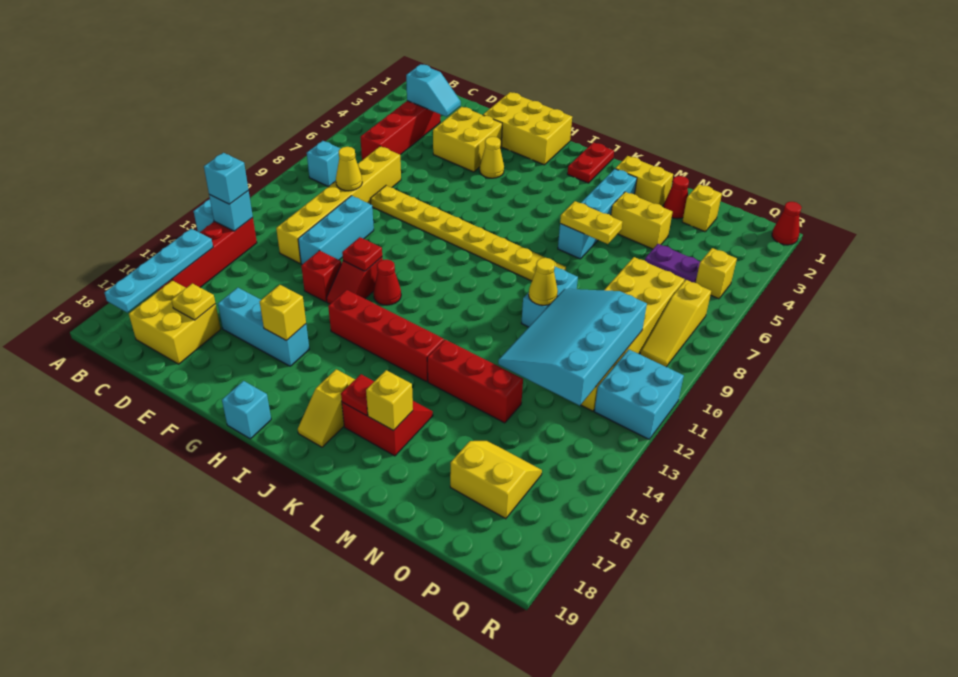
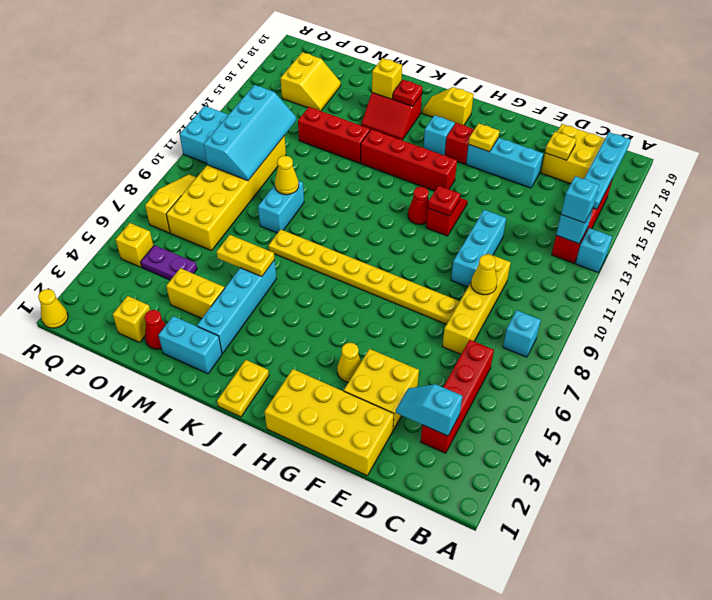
yellow brick D7:D12 level 1 -> yellow brick D7:D10 level 1
yellow brick F1:H2 level 1 -> yellow brick E1:H2 level 1
red brick F13 level 1 -> red brick H16 level 1
yellow brick G16 level 2 -> yellow plate G16 level 2
cyan brick H19 level 1 -> cyan brick I16 level 1
red plate J1:J2 level 1 -> yellow plate J1:J2 level 1
yellow slope J17:J18 level 1 top 17 -> yellow slope I18:J18 level 1 top I
yellow brick L2:M2 level 1 -> cyan brick L2:M2 level 1
cyan slope N10:P13 level 2 top P -> cyan slope O10:P13 level 2 top P
yellow slope O16:P17 level 1 top 17 -> yellow slope O16:P17 level 1 top P
red cone R1 level 1 -> yellow cone R1 level 1

